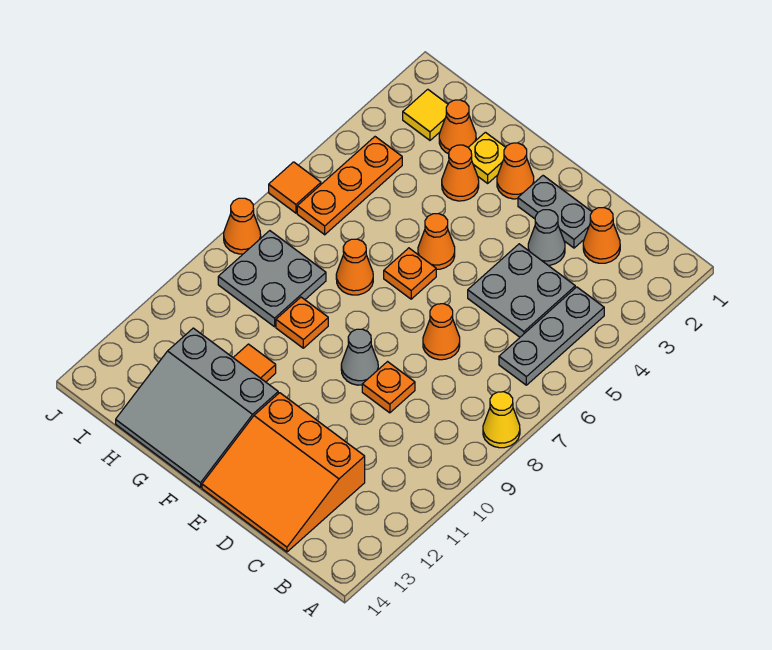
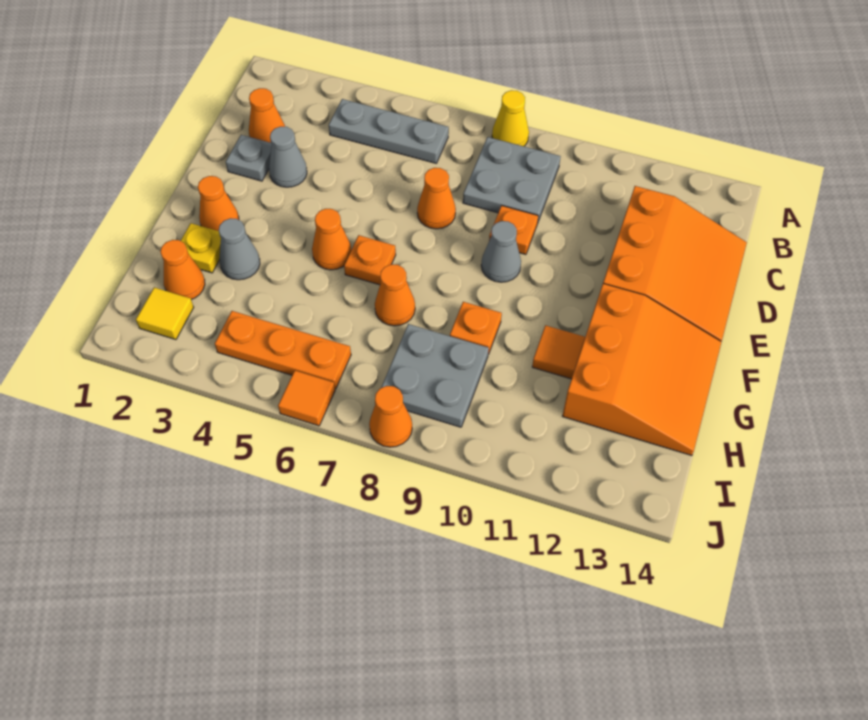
grey plate C4:D5 level 1 -> grey plate B8:C9 level 1
grey plate D2:E2 level 1 -> grey plate D2 level 1
grey slope F12:H14 level 1 top 12 -> orange slope F12:H14 level 1 top 12
orange cone G3 level 1 -> grey cone G3 level 1

